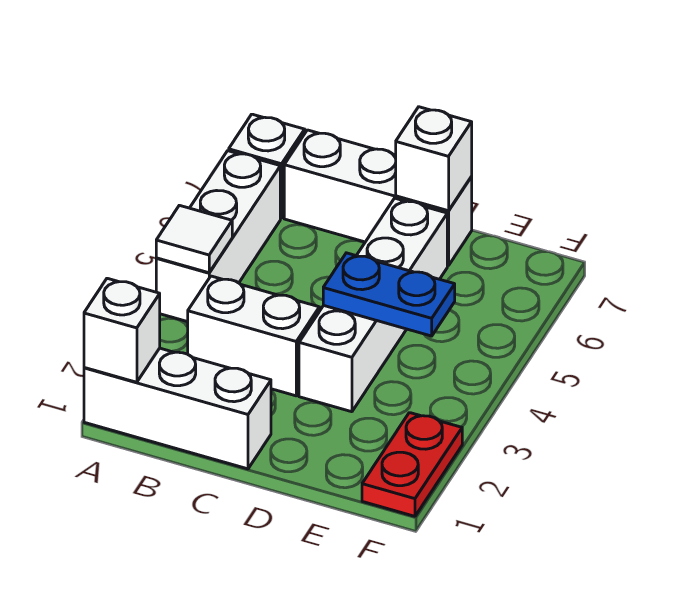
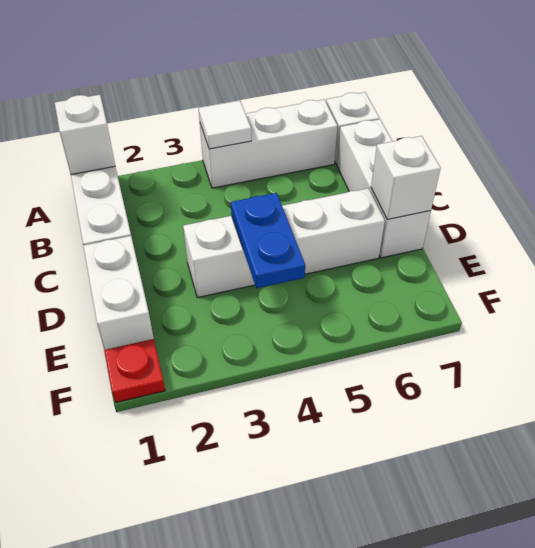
white brick B3:C3 level 1 -> white brick D1:E1 level 1
red plate F1:F2 level 1 -> red plate F1 level 1

